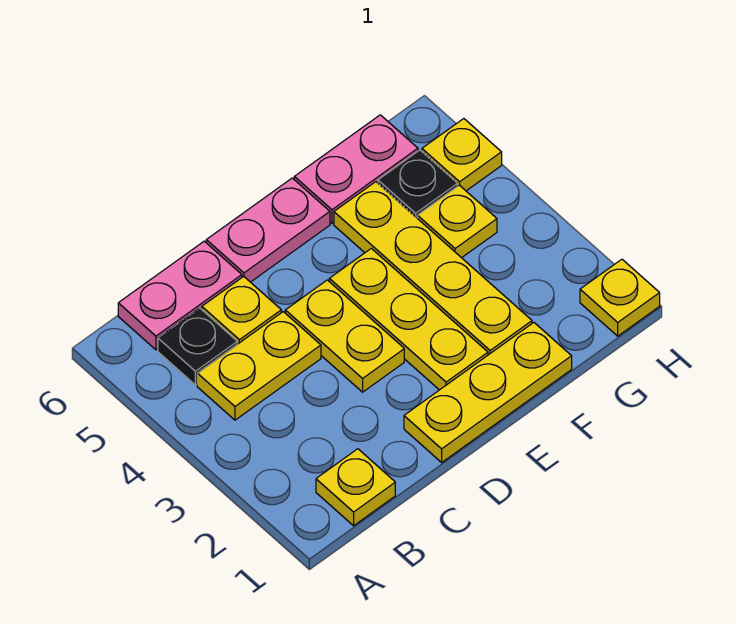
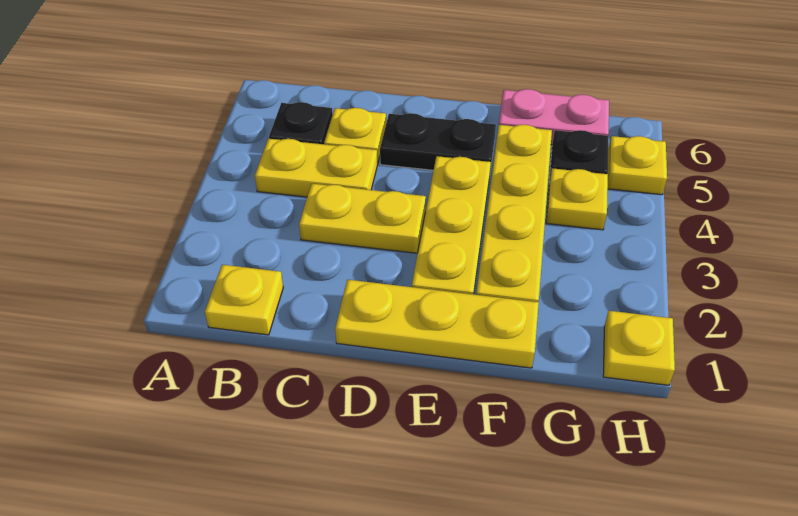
pink plate B6:C6 level 1 -> none
yellow plate D3:D4 level 1 -> yellow plate C3:D3 level 1
none -> black plate D5:E5 level 1
pink plate D6:E6 level 1 -> none

